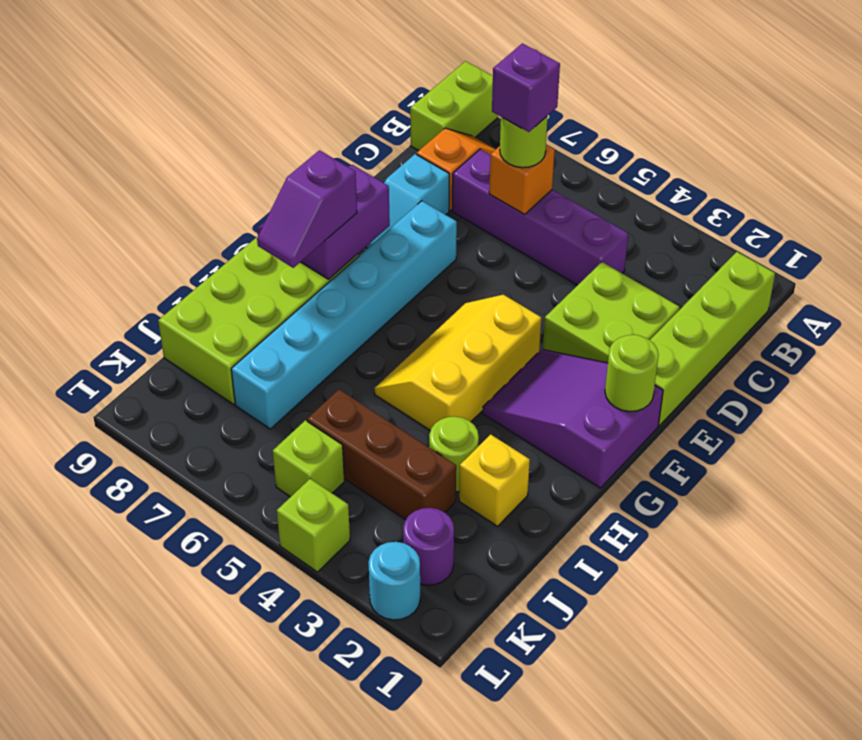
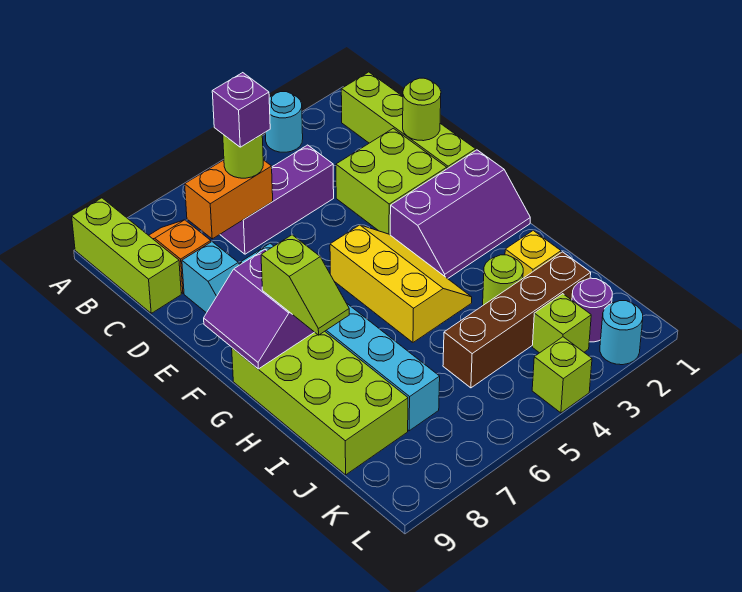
none -> cyan round brick A3 level 1
lime brick A9:B9 level 1 -> lime brick A9:C9 level 1
purple brick C4:C7 level 1 -> purple brick C4:C6 level 1
orange brick C6 level 2 -> orange brick C6:C7 level 2
purple slope F1:G3 level 1 top 1 -> purple slope F1:G3 level 1 top F
lime round brick F1 level 2 -> lime round brick D1 level 2
yellow slope F4:H5 level 1 top 4 -> yellow slope F4:H5 level 1 top 5
purple slope G8:H8 level 3 top G -> lime slope G8:H8 level 3 top G
brown brick J3:J5 level 1 -> brown brick J2:J5 level 1
lime brick K5 level 1 -> lime brick K3 level 1

